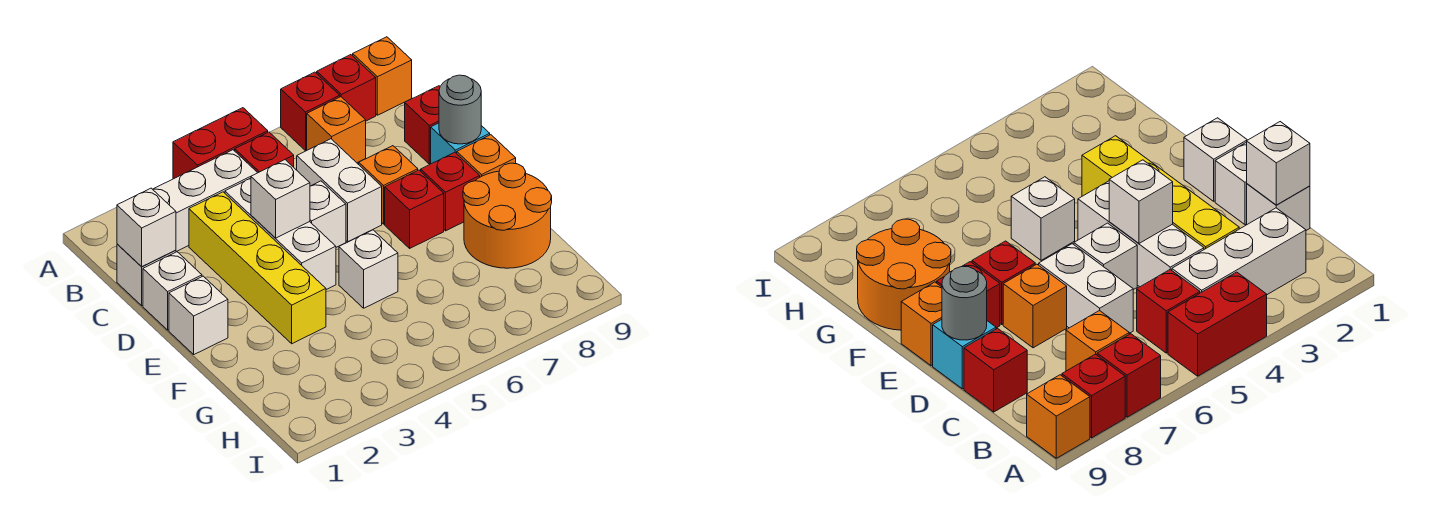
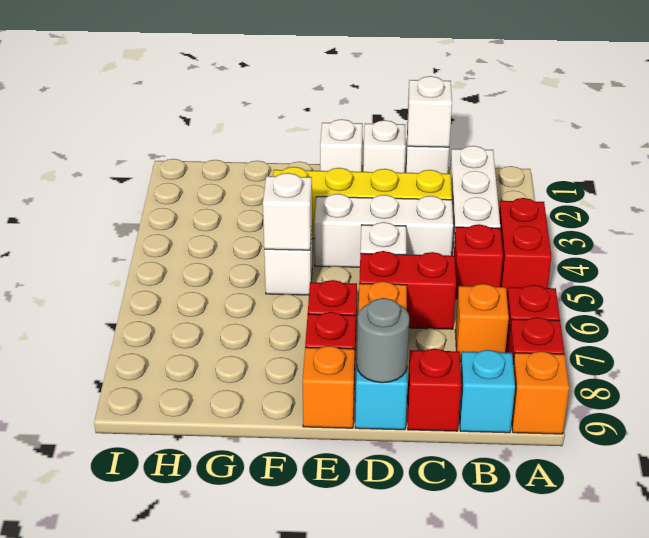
none -> cyan brick B9 level 1
white brick C6:D6 level 1 -> red brick C6:D6 level 1
white brick D4 level 2 -> white brick F5 level 2
orange round brick F8:G9 level 1 -> none

